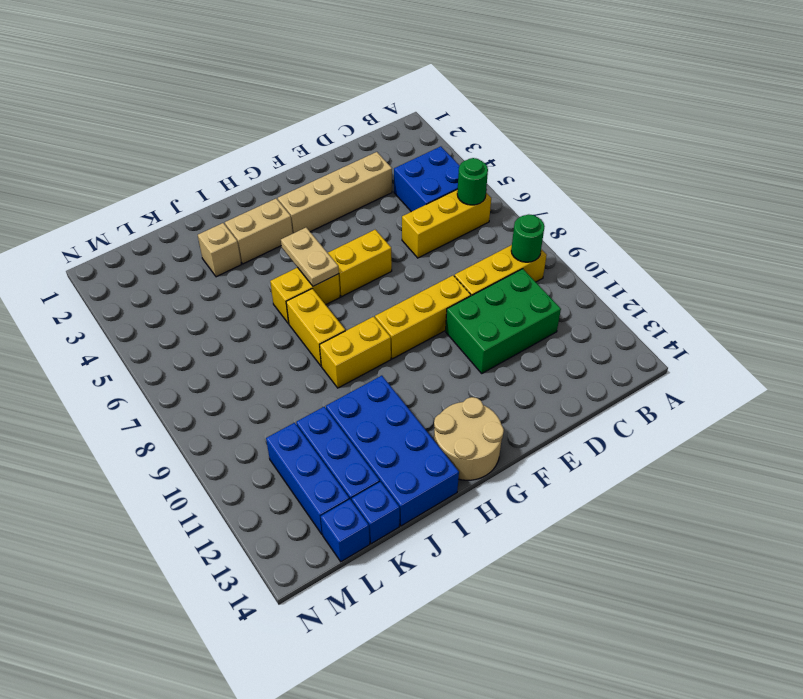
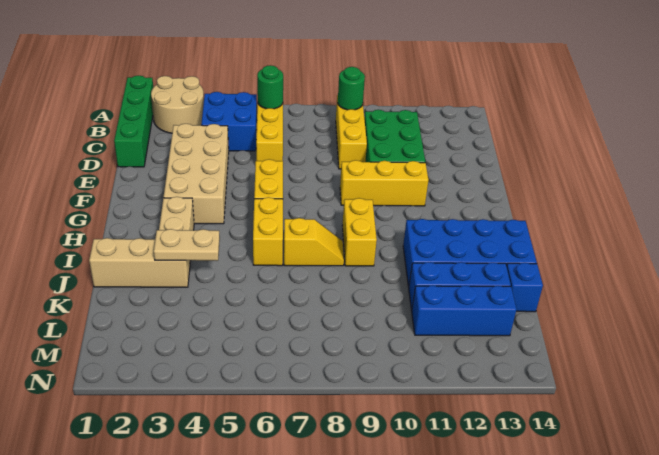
none -> green brick A1:D1 level 1
tan brick D3:G3 level 1 -> tan brick D3:G4 level 1
yellow brick E9:G9 level 1 -> yellow brick F9:F11 level 1
tan round brick G13:H14 level 1 -> tan round brick A2:B3 level 1
tan plate H5:H6 level 2 -> tan plate J3:J4 level 2
yellow brick I7:I8 level 1 -> yellow slope I7:I8 level 1 top 7
tan brick J3 level 1 -> tan brick J1:J3 level 1
blue brick L14 level 1 -> none

